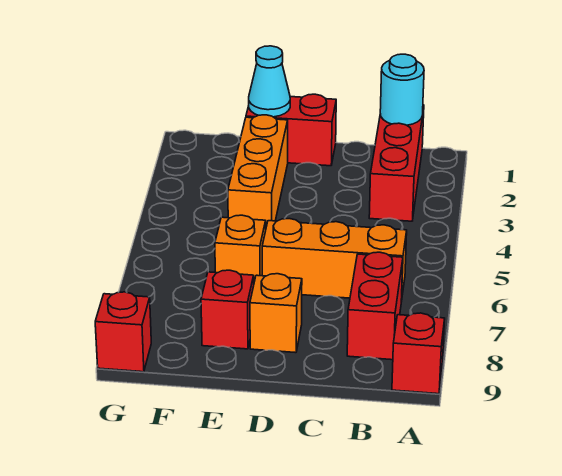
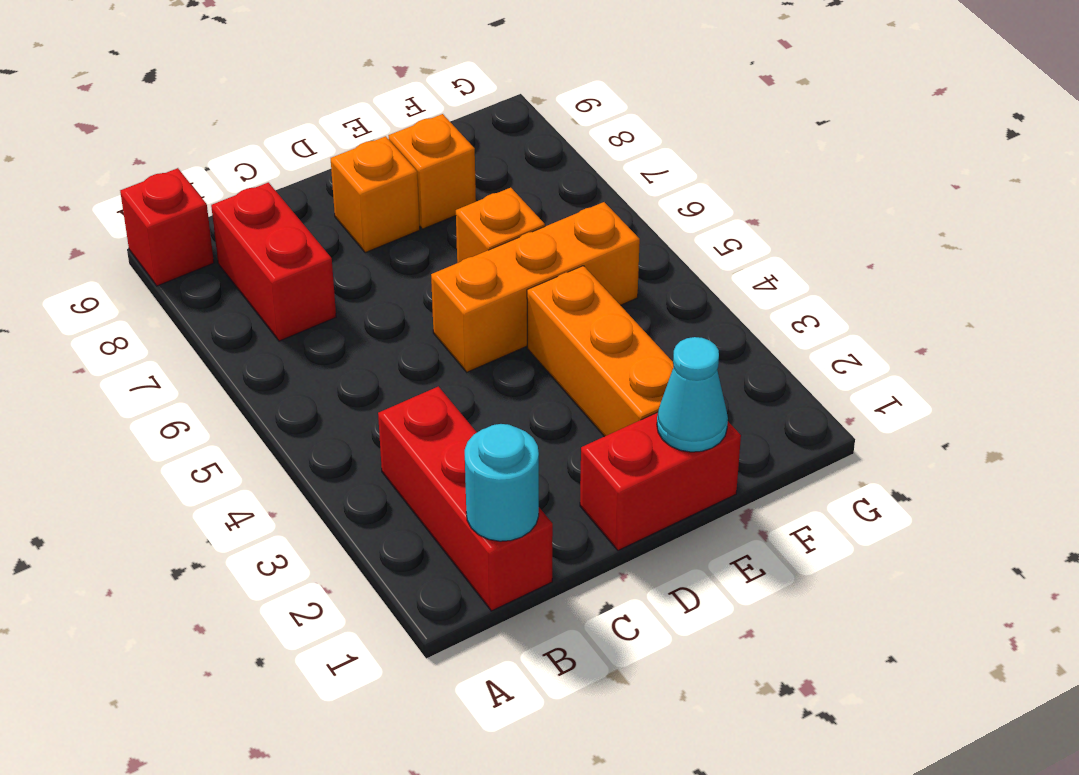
orange brick B6:D6 level 1 -> orange brick D5:F5 level 1
red brick E8 level 1 -> orange brick E8 level 1
red brick G9 level 1 -> none

